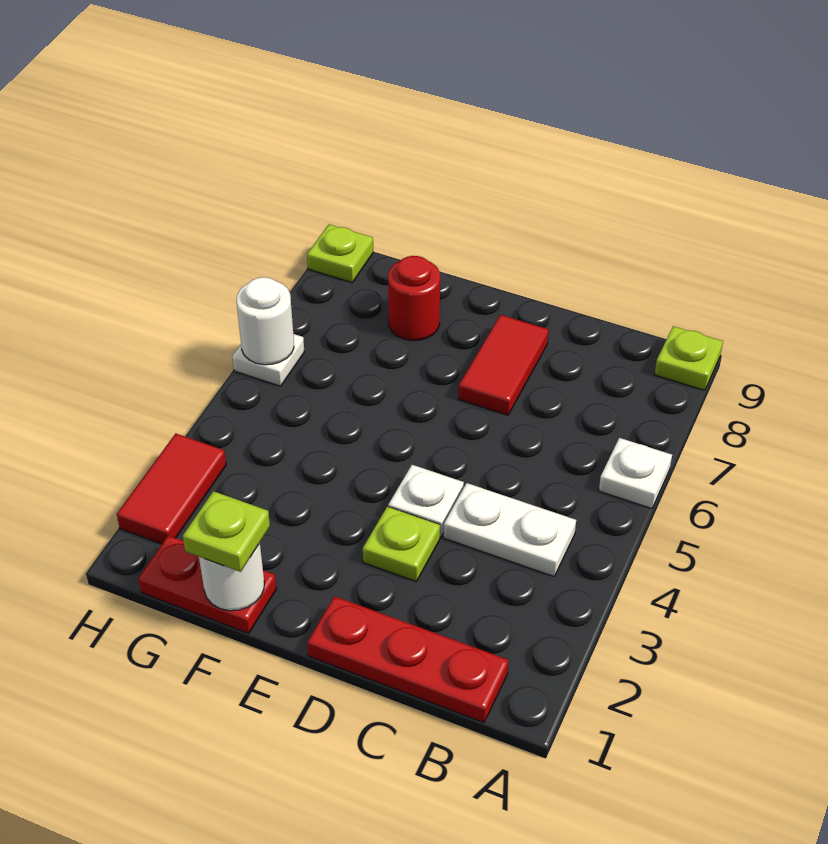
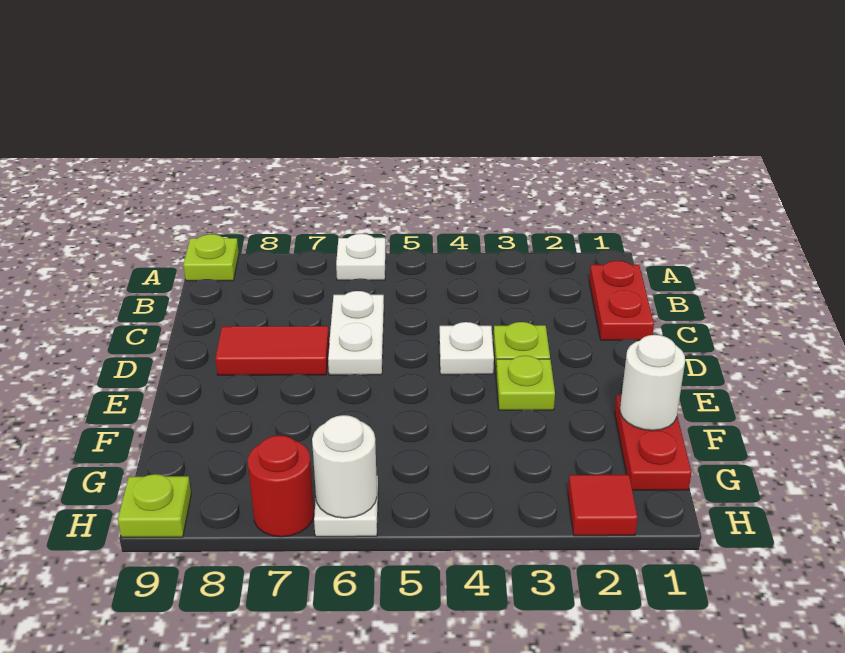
red plate B1:D1 level 1 -> red plate B1:C1 level 1
white plate B4:C4 level 1 -> white plate C6:D6 level 1
lime plate F1 level 3 -> lime plate E3 level 1
red round brick F8 level 1 -> red round brick H7 level 1
red tile H2:H3 level 1 -> red tile H2 level 1

